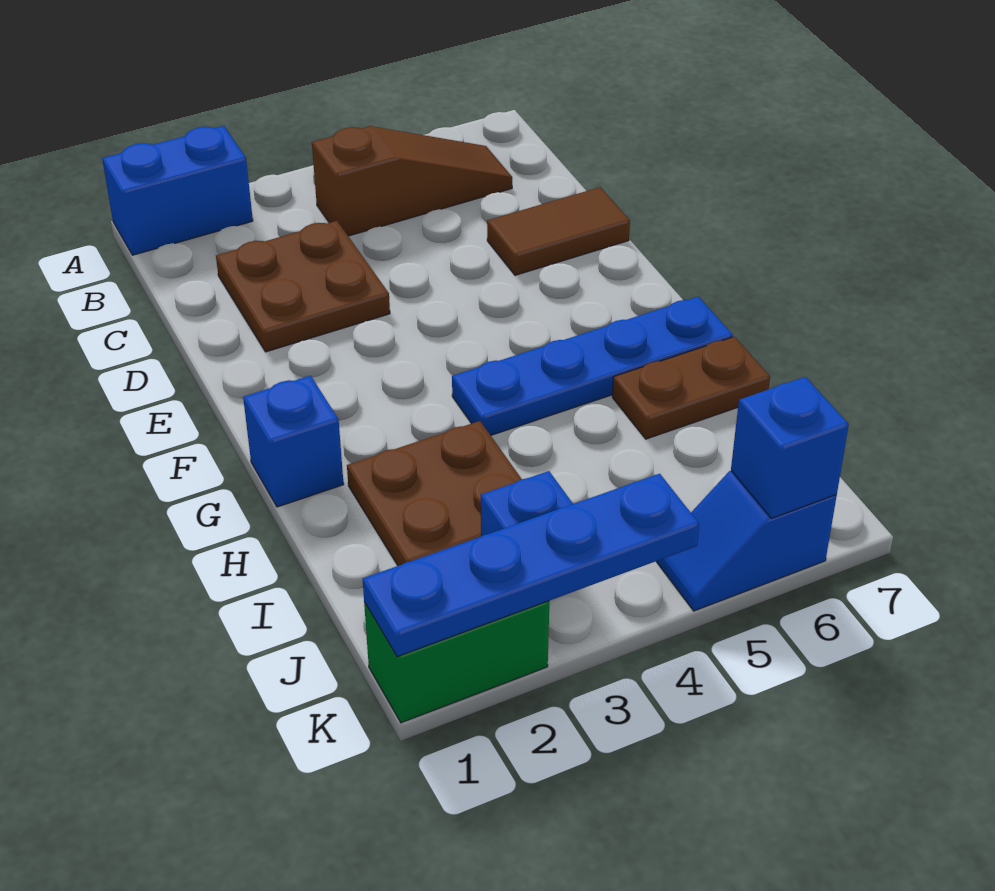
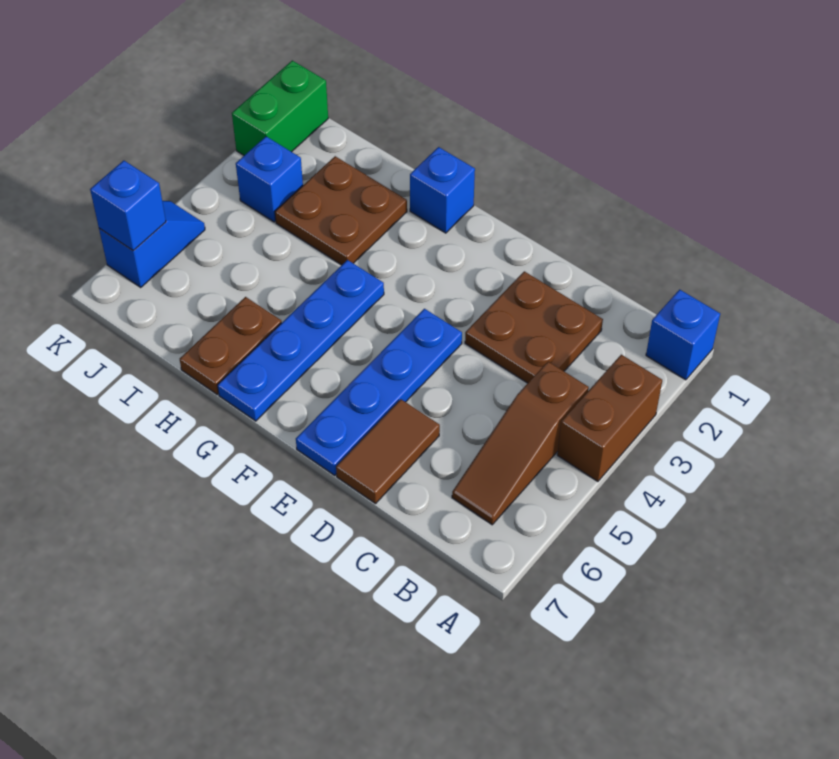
blue brick A1:A2 level 1 -> blue brick A1 level 1
none -> brown brick A3:A4 level 1
blue plate K1:K4 level 2 -> blue plate E4:E7 level 1

